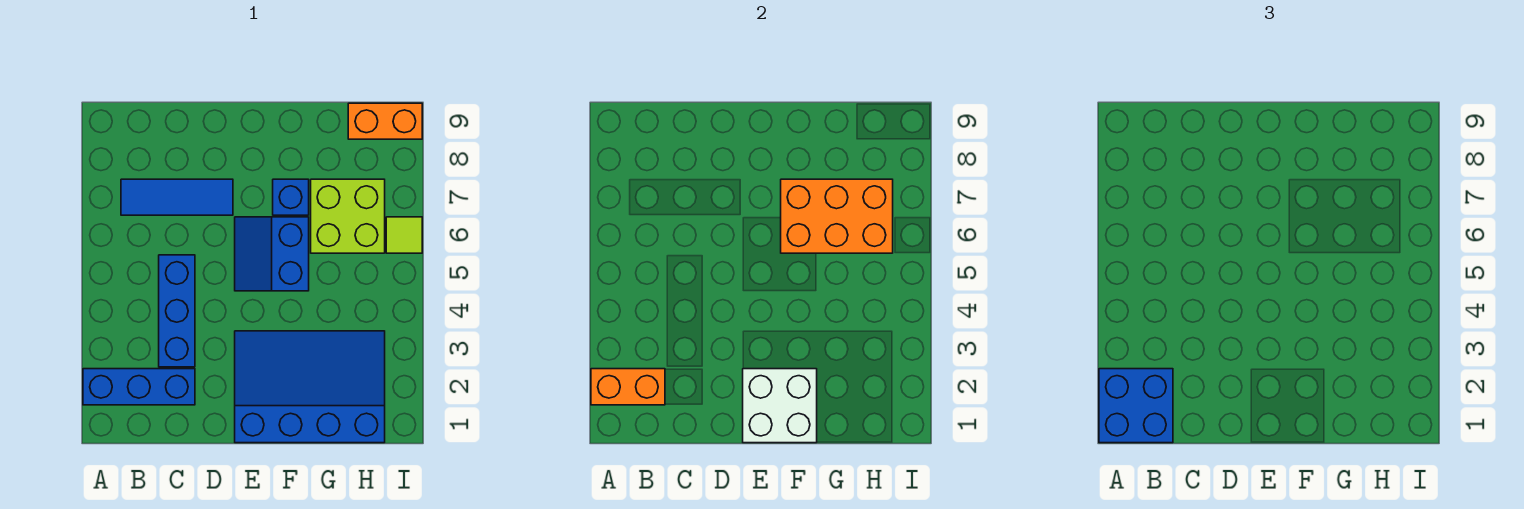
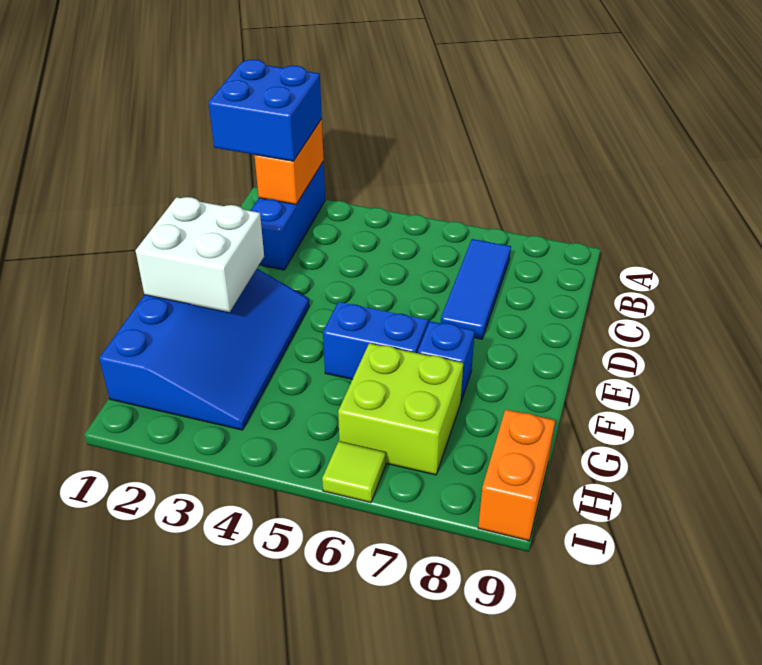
blue brick C3:C5 level 1 -> none
orange brick F6:H7 level 2 -> none

